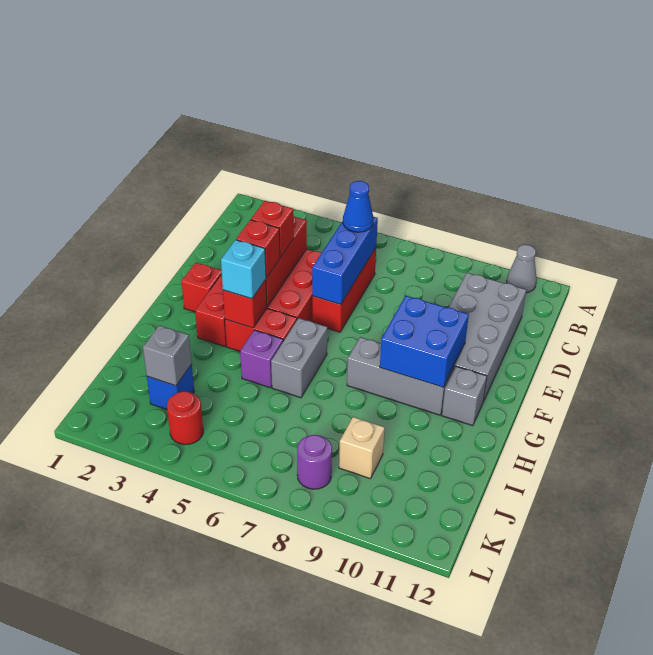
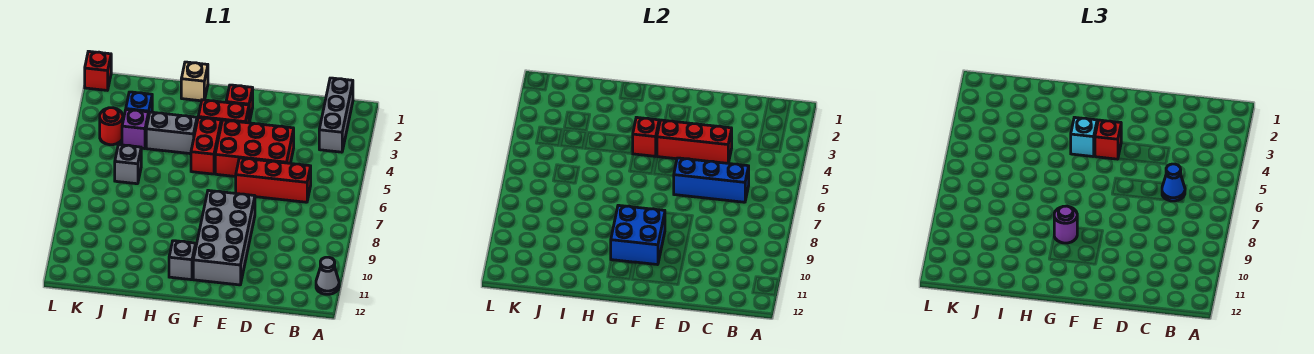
grey brick C10:F11 level 1 -> grey brick E8:F11 level 1
red brick E4 level 3 -> red brick L1 level 1
grey brick G6:H6 level 1 -> grey brick H4:I4 level 1
grey brick G8:G10 level 1 -> grey brick B1:B3 level 1
purple brick H5 level 1 -> purple brick J4 level 1
grey brick J3 level 2 -> grey brick J6 level 1
tan brick J9 level 1 -> tan brick H1 level 1
purple round brick K8 level 1 -> purple round brick G9 level 3

